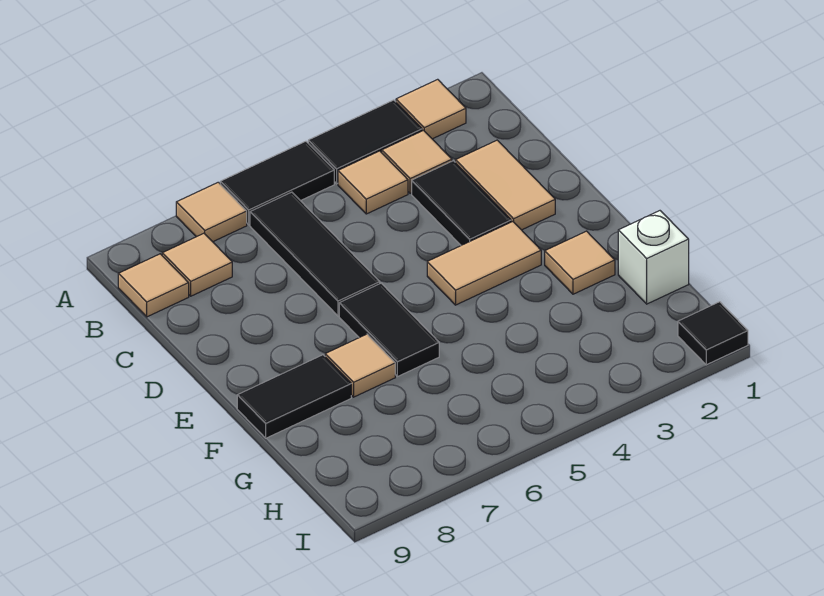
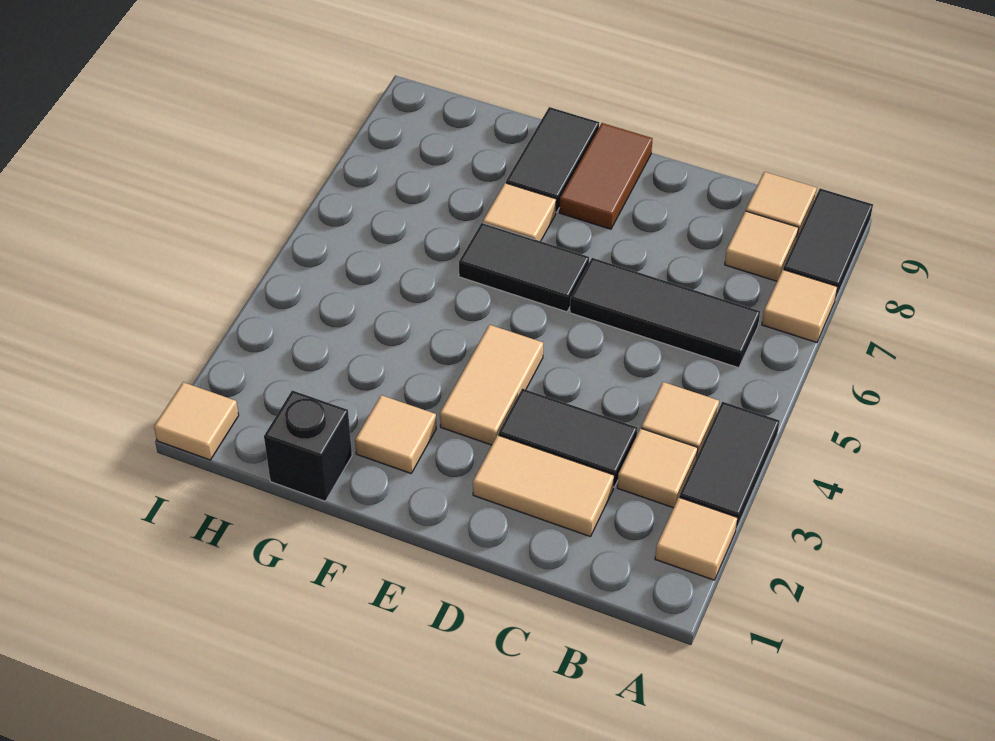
black tile A5:A6 level 1 -> black tile A8:A9 level 1
none -> brown tile E8:E9 level 1
white brick G1 level 1 -> black brick G1 level 1
black tile I1 level 1 -> tan tile I1 level 1

